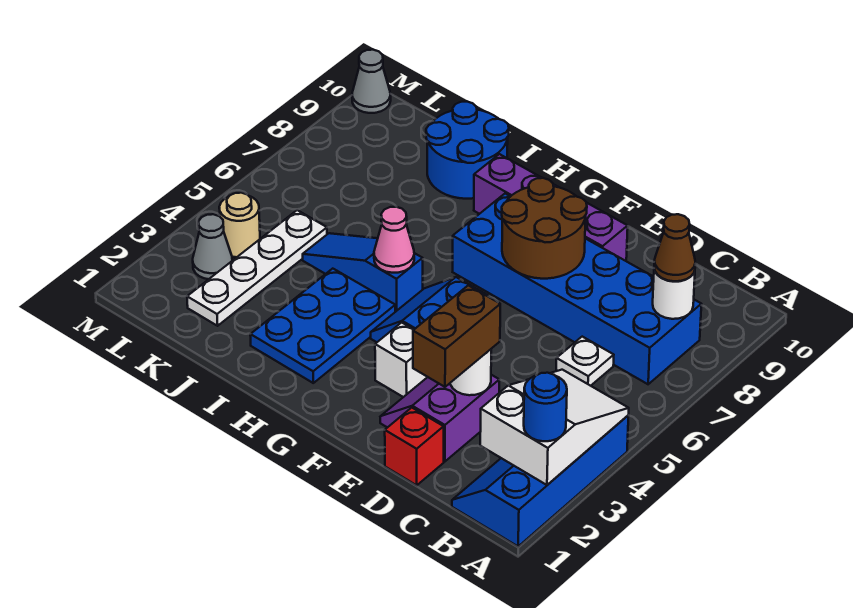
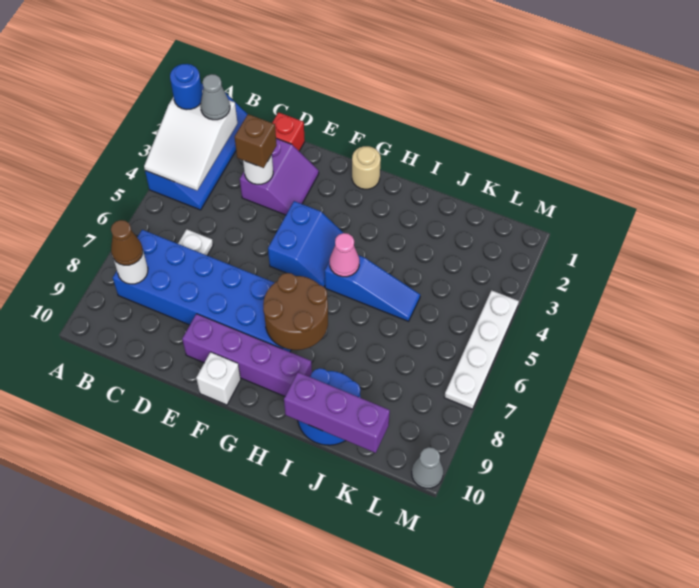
brown brick D2:D3 level 3 -> brown brick D3 level 3
brown round brick E7:F8 level 2 -> brown round brick G7:H8 level 2
white brick F3 level 1 -> white brick F10 level 1
blue plate H2:I4 level 1 -> none
none -> purple brick I10:K10 level 2
white plate K2:K5 level 1 -> white plate M4:M7 level 1
grey cone L3 level 1 -> grey cone B2 level 3
tan round brick L4 level 1 -> tan round brick G1 level 1

